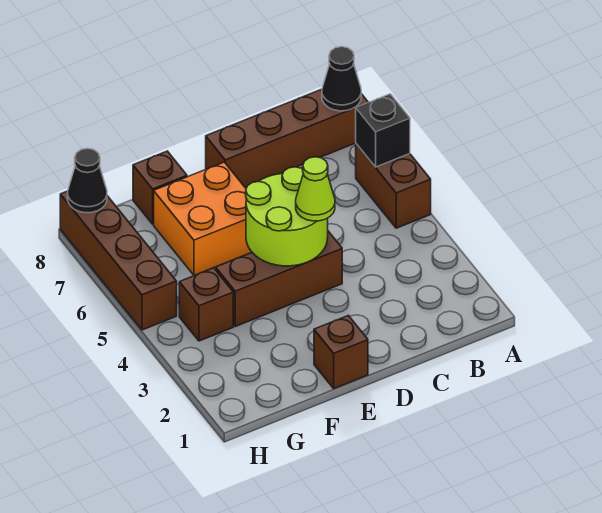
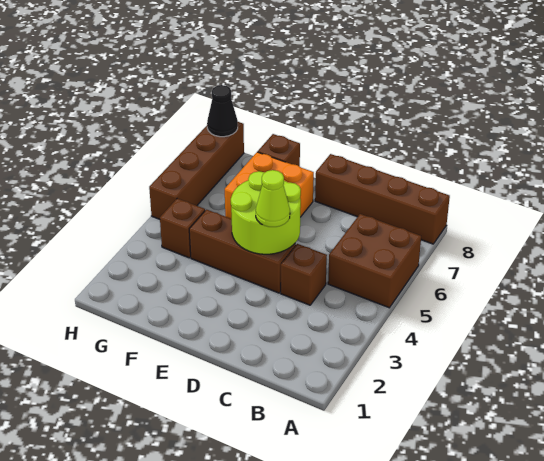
brown brick A5:A6 level 1 -> brown brick A5:B6 level 1
black brick A6 level 2 -> none
black cone A8 level 2 -> none
brown brick E1 level 1 -> brown brick C4 level 1

